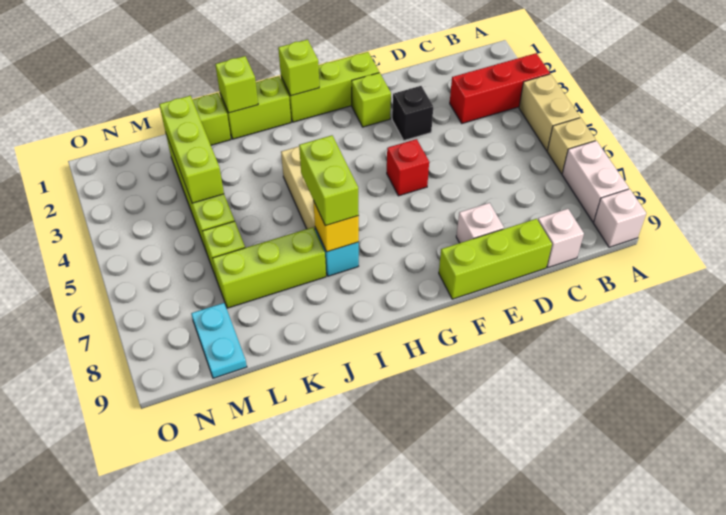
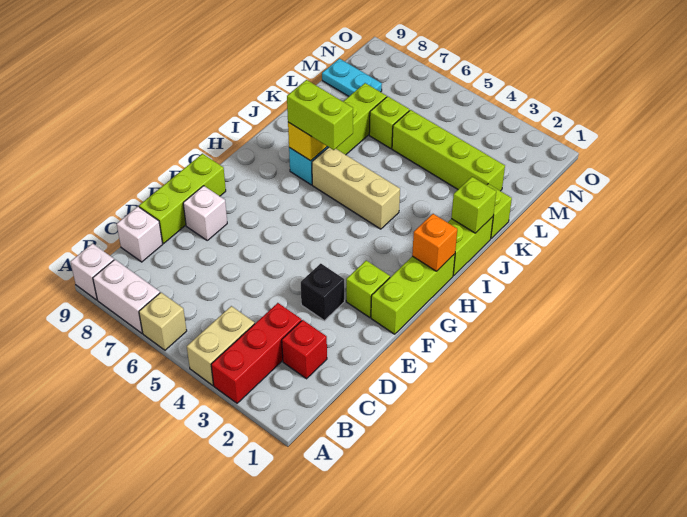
tan brick A4:A5 level 1 -> tan brick A4:B4 level 1
red brick F5 level 1 -> red brick C2 level 1
lime brick H1 level 2 -> orange brick H1 level 2
lime brick L2:L4 level 2 -> none

